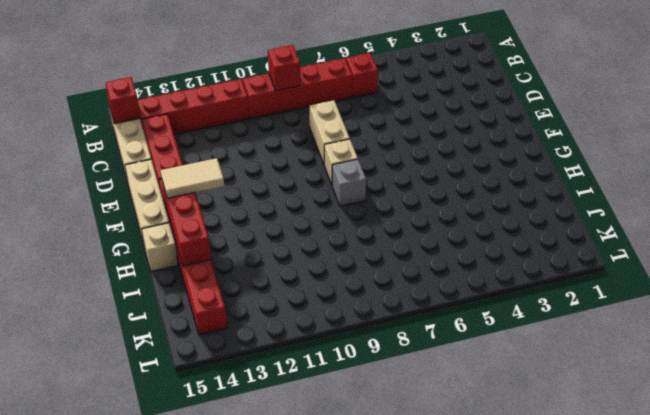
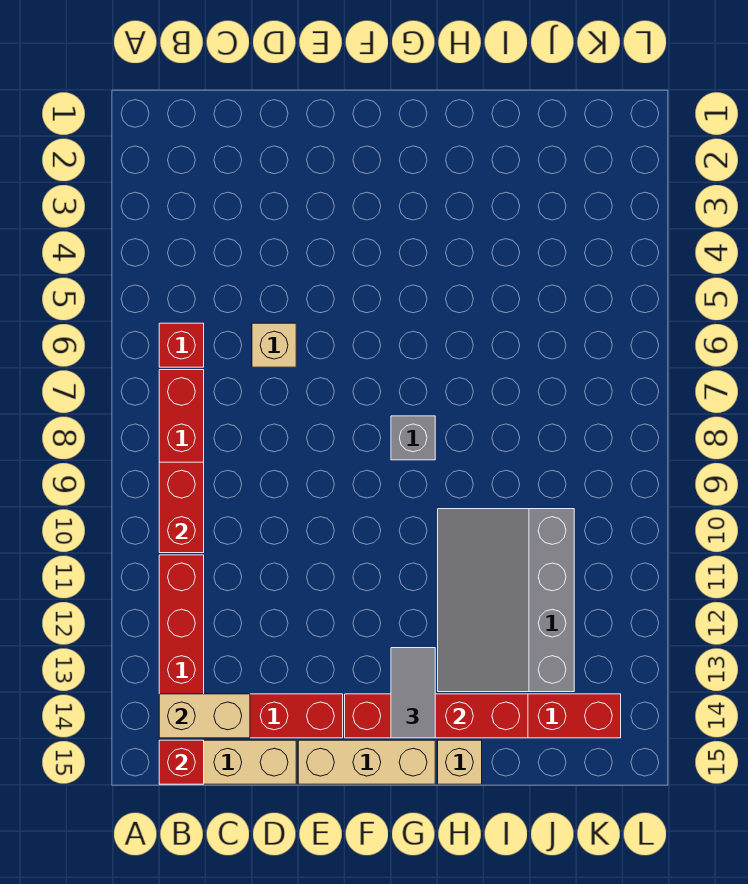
red brick B9 level 2 -> red brick B9:B10 level 2
tan brick D8:E8 level 1 -> tan brick B14:C14 level 2
tan brick F8 level 1 -> tan brick D6 level 1
tan tile G13:G14 level 3 -> grey tile G13:G14 level 3
none -> grey slope H10:J13 level 1 top J

